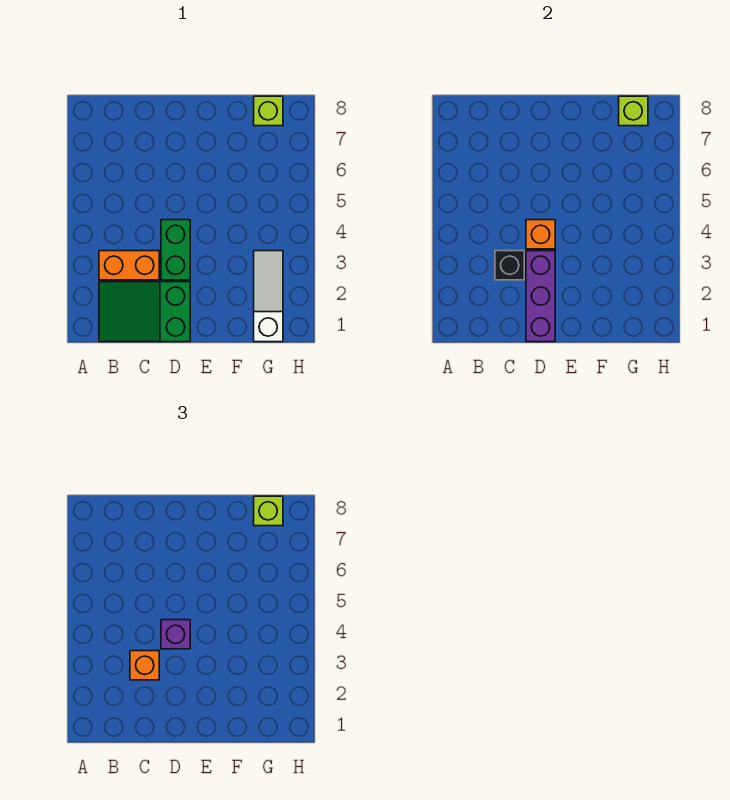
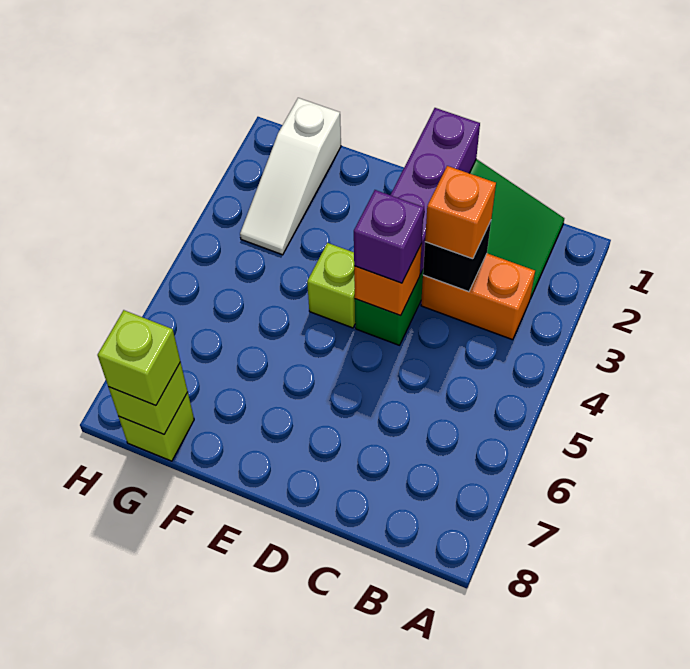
none -> lime brick E4 level 1

